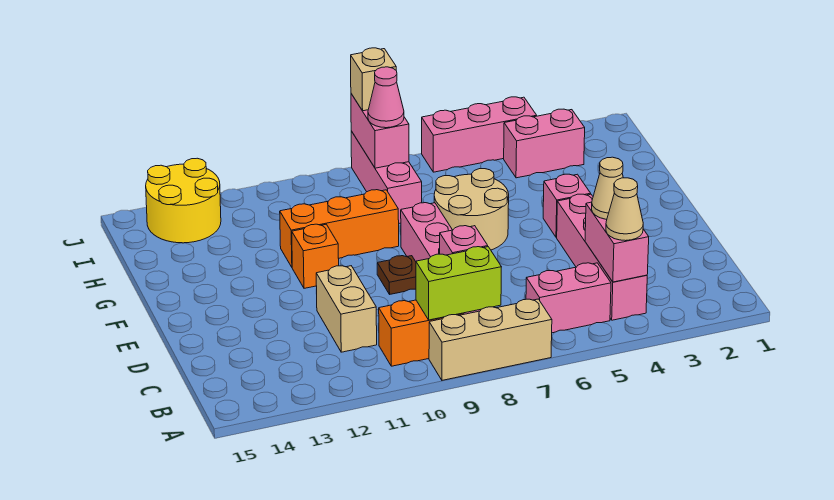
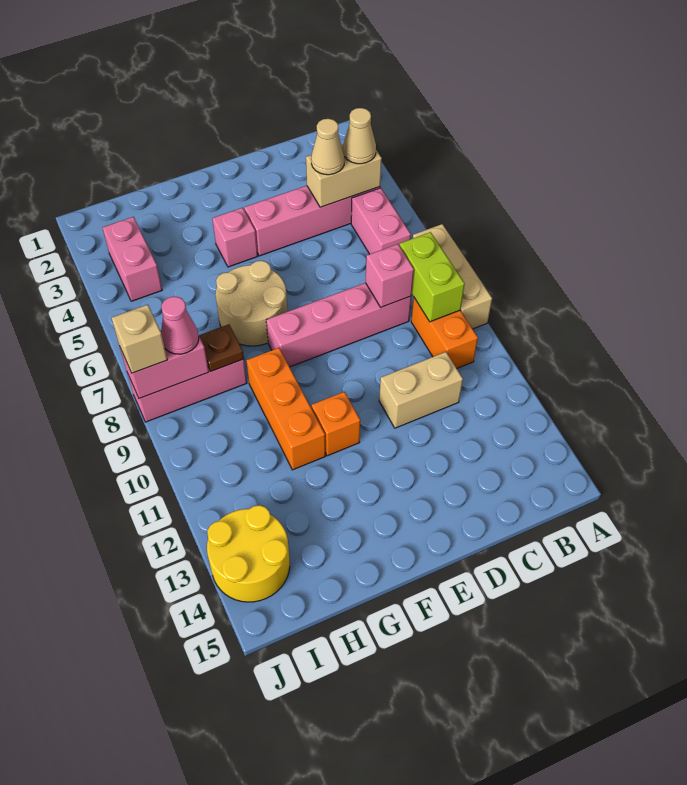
pink brick B4:C4 level 2 -> tan brick B4:C4 level 2
brown plate E9 level 1 -> brown plate H8 level 2
pink brick J4:J6 level 1 -> none

